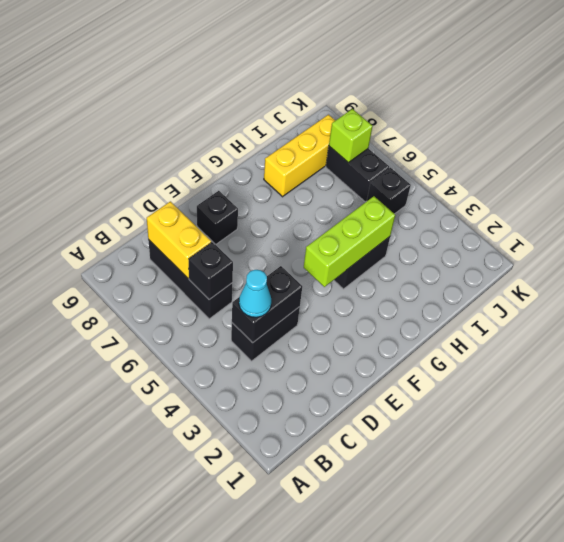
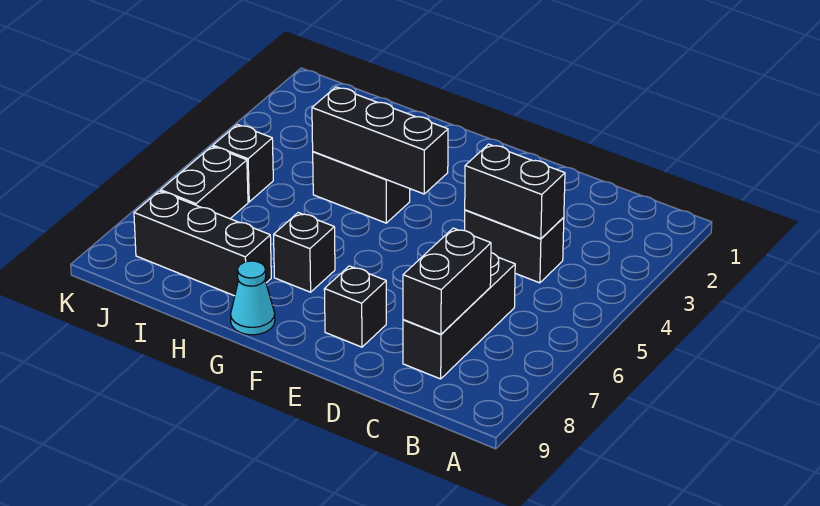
cyan cone C4 level 3 -> cyan cone G9 level 1
black brick C6 level 2 -> black brick G7 level 1
yellow brick C7:C8 level 2 -> black brick C7:C8 level 2
lime brick F4:H4 level 2 -> black brick F4:H4 level 2
yellow brick H8:J8 level 1 -> black brick H8:J8 level 1
lime brick J7 level 2 -> none

